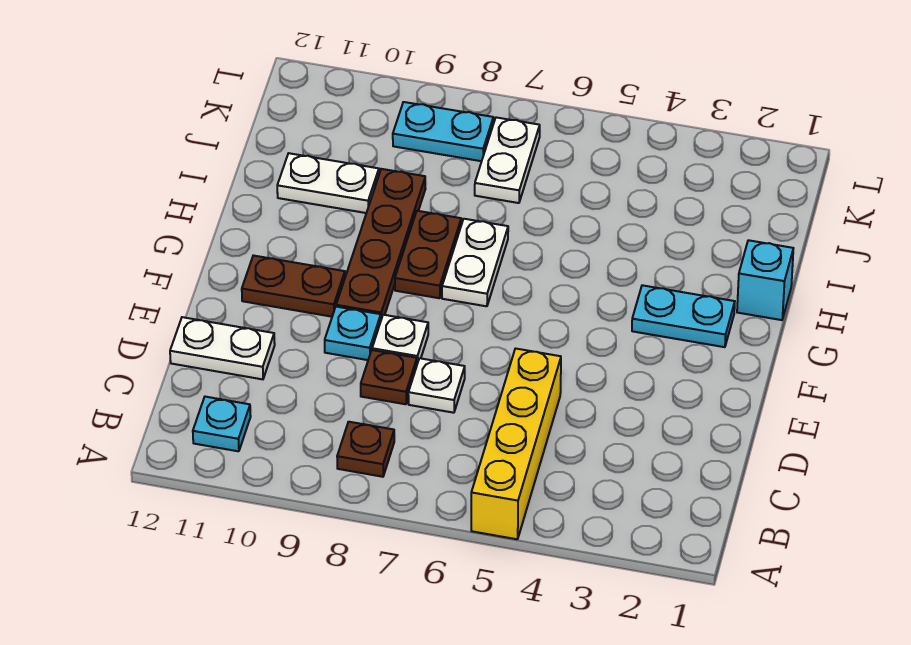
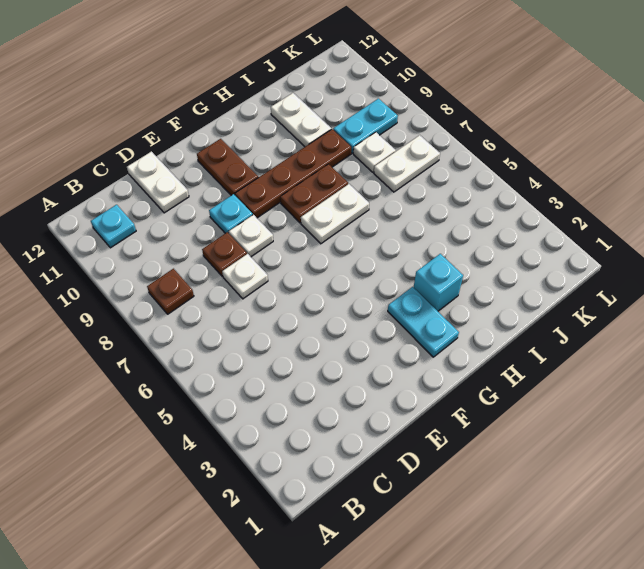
yellow brick A5:D5 level 1 -> none
cyan brick H1 level 1 -> cyan brick H3 level 1
none -> white plate J8 level 1
cyan plate K8:K9 level 1 -> cyan plate J9:K9 level 1

